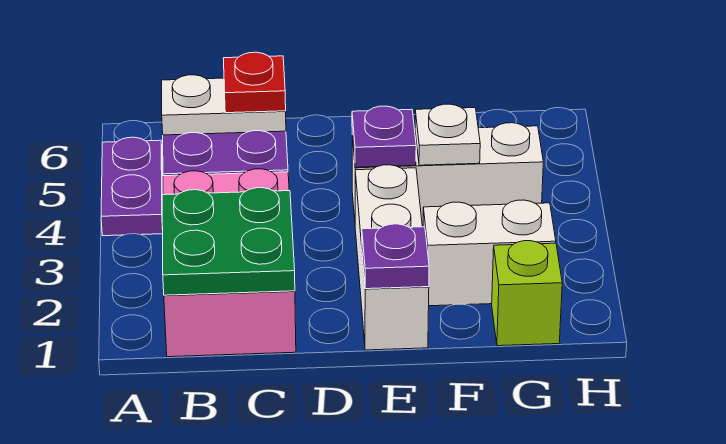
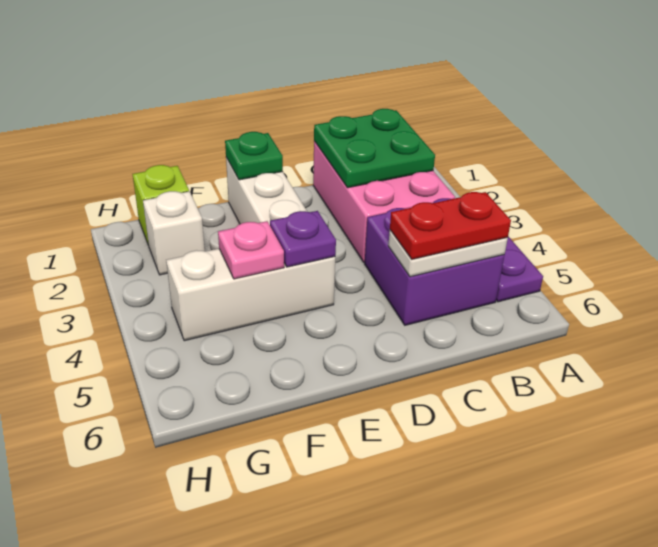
red plate C5 level 3 -> red plate B5:C5 level 3
purple plate E1 level 2 -> green plate E1 level 2
white brick F2:G2 level 1 -> white brick G2 level 1
white plate F4 level 2 -> pink plate F4 level 2

